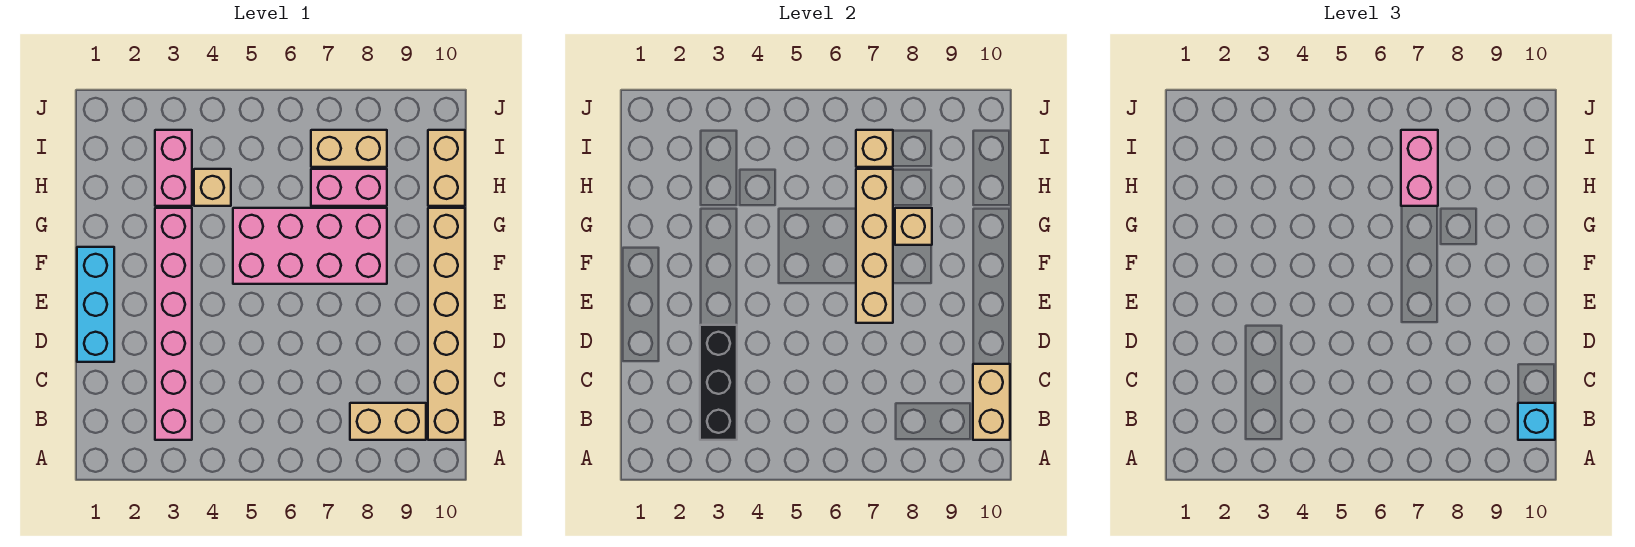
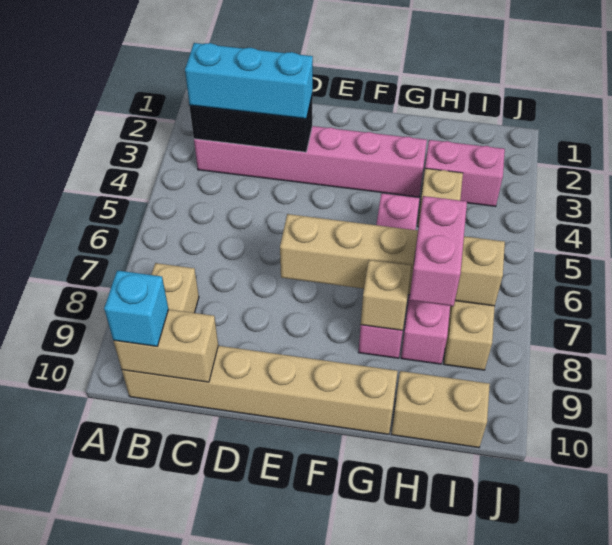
cyan brick D1:F1 level 1 -> cyan brick B3:D3 level 3
pink brick F5:G8 level 1 -> pink brick G5:G8 level 1
pink brick H7:I7 level 3 -> pink brick H7:H8 level 3

